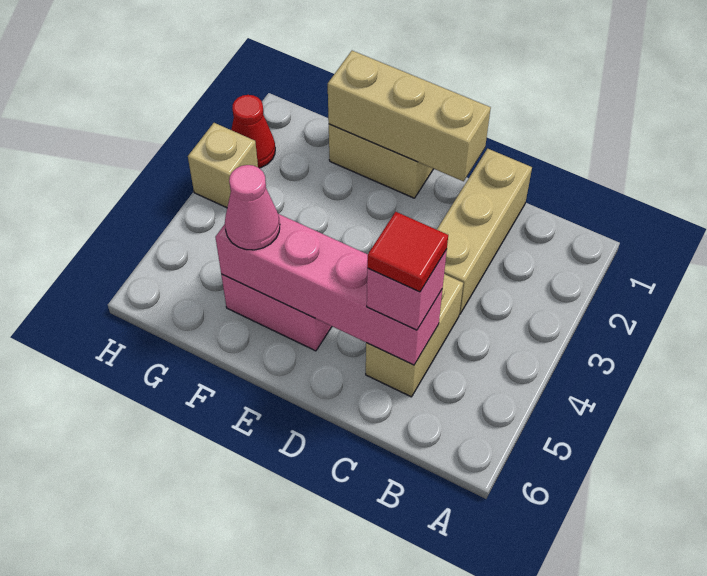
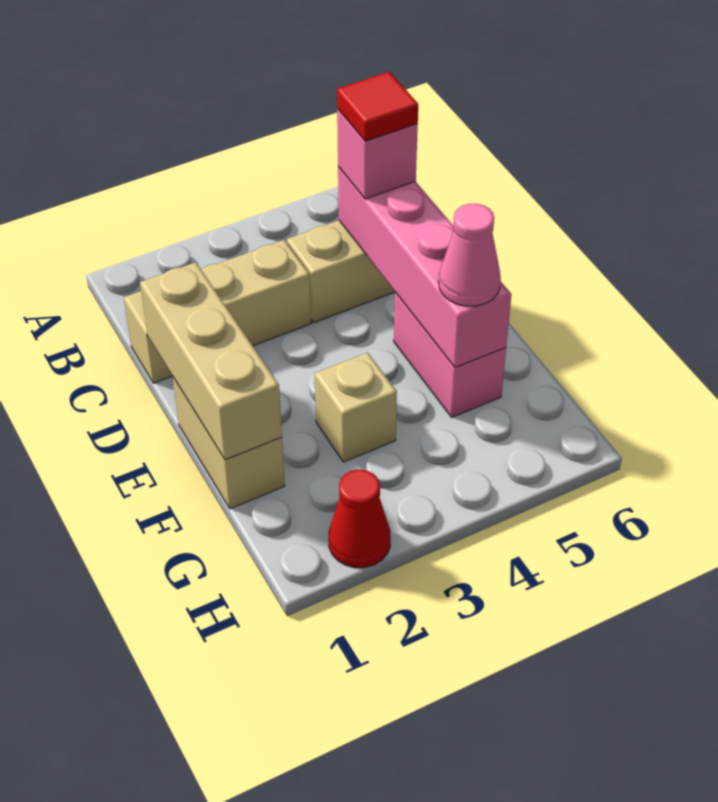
tan brick H3 level 1 -> tan brick F3 level 1

